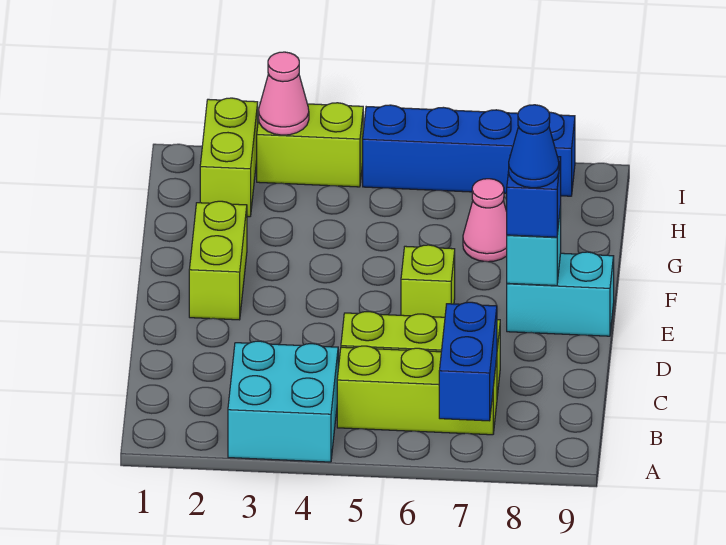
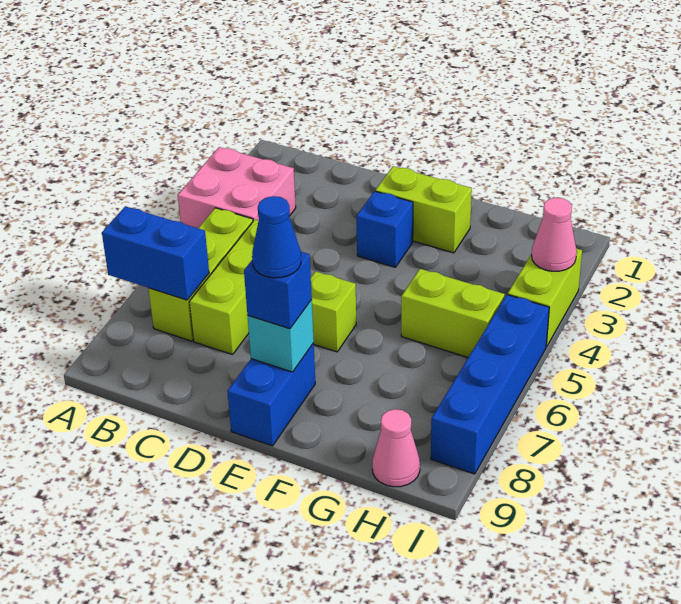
cyan brick A3:B4 level 1 -> pink brick A3:B4 level 1
none -> blue brick E3 level 1
cyan brick E8:E9 level 1 -> blue brick E8:E9 level 1
pink cone G7 level 1 -> pink cone H9 level 1
lime brick H2:I2 level 1 -> lime brick G5:H5 level 1

